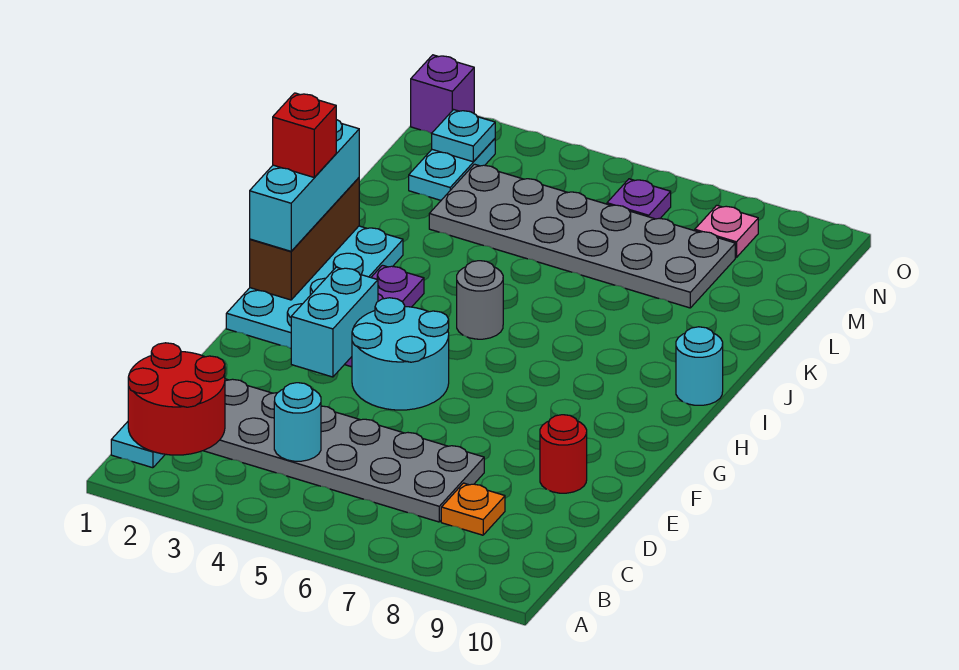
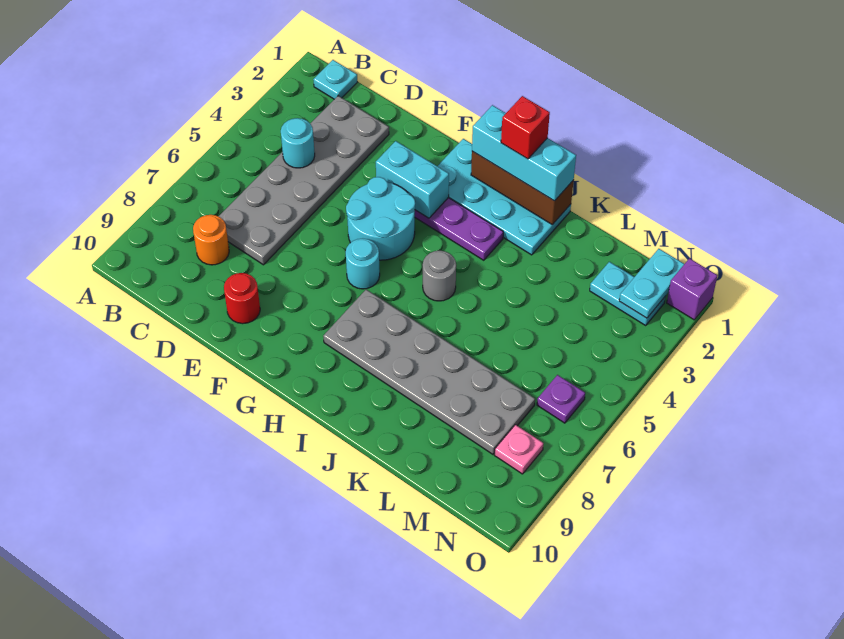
red round brick B1:C2 level 2 -> none
orange plate C8 level 1 -> orange round brick C8 level 1
cyan round brick I10 level 1 -> cyan round brick G6 level 1
grey plate L3:M8 level 1 -> grey plate H7:M8 level 1
cyan plate N2 level 2 -> cyan plate N1:N2 level 2

